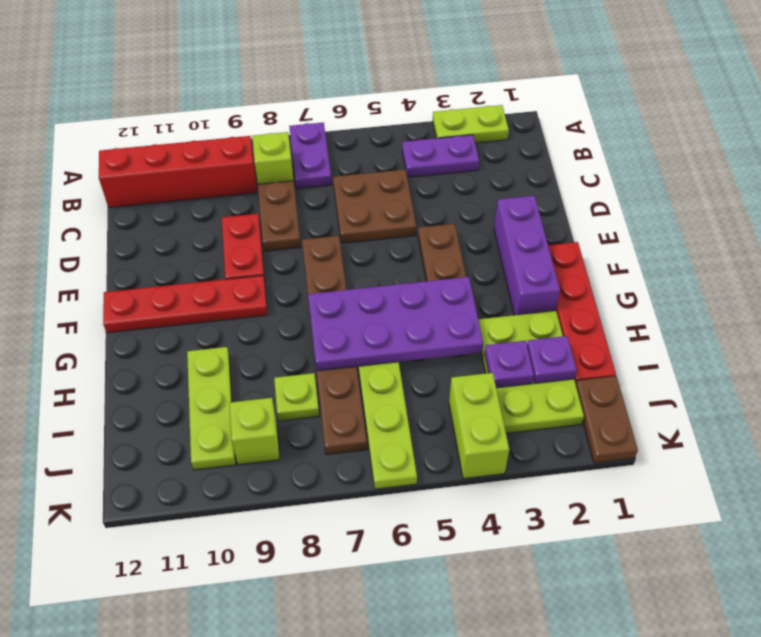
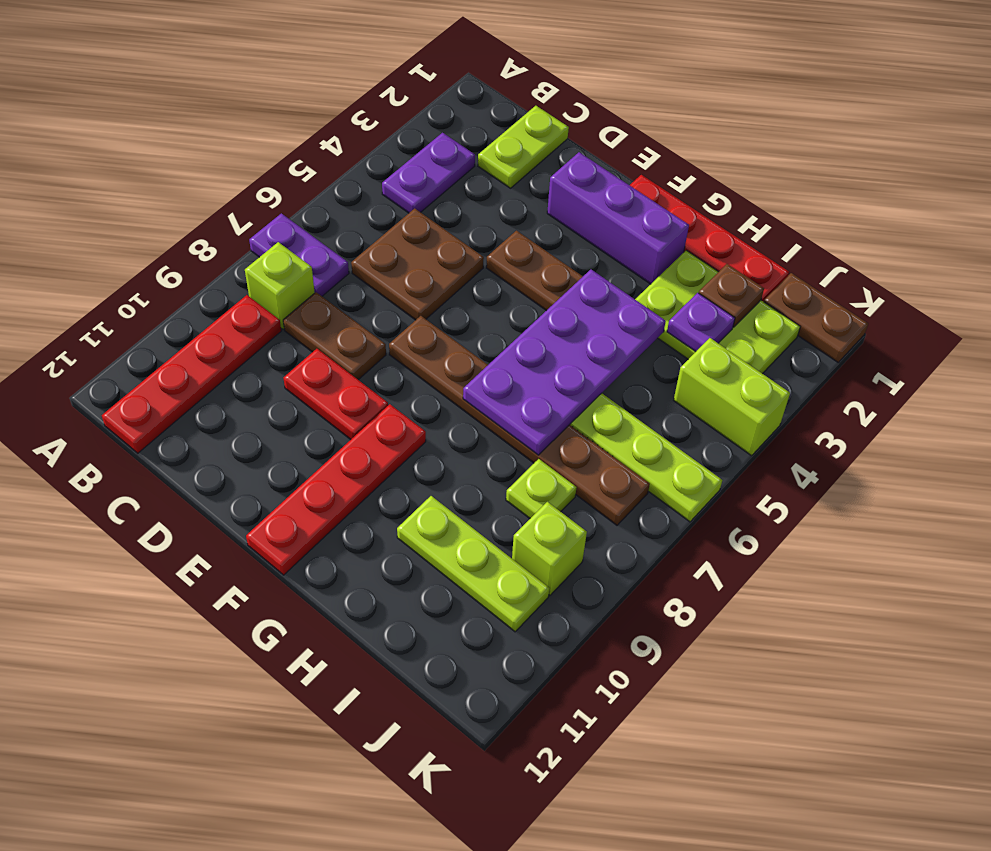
lime plate A2:A3 level 1 -> lime plate C1:C2 level 1
red brick B9:B12 level 1 -> red plate B9:B12 level 1
purple plate I2 level 2 -> brown plate I2 level 2

